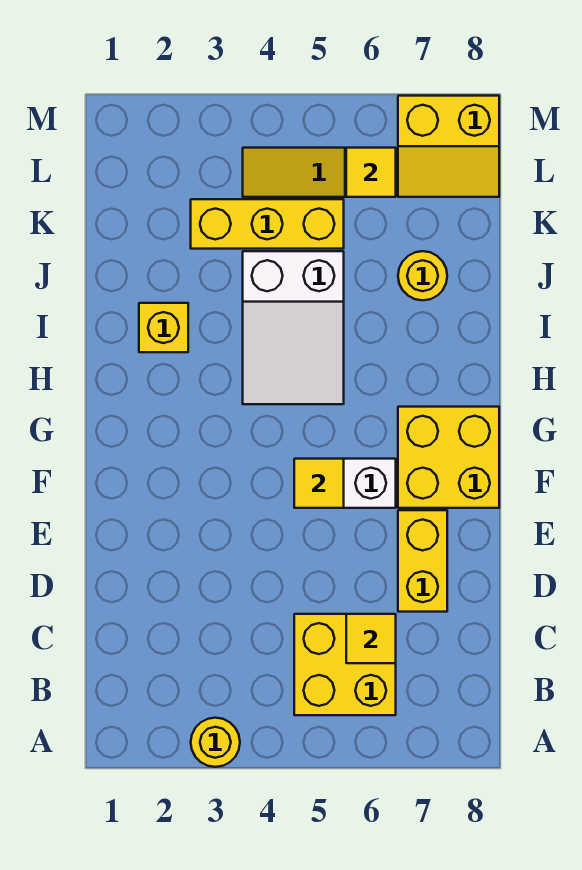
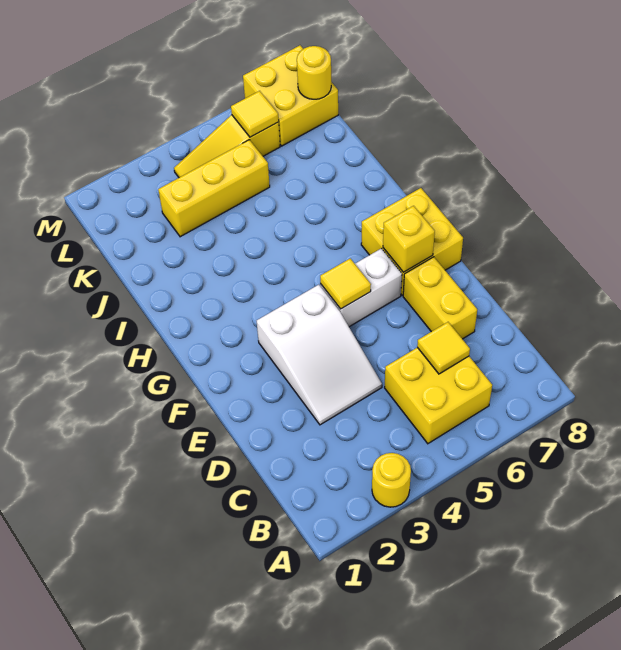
white slope H4:J5 level 1 top J -> white slope D3:F4 level 1 top F
yellow brick I2 level 1 -> yellow brick F7 level 2
yellow round brick J7 level 1 -> yellow round brick L8 level 2
yellow slope L7:M8 level 1 top M -> yellow brick L7:M8 level 1

